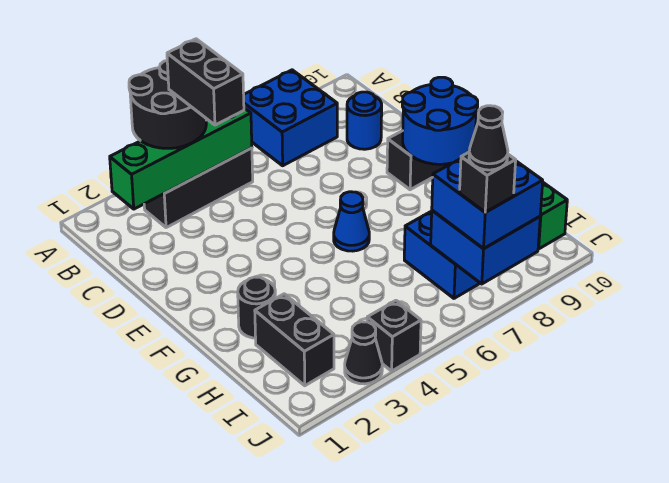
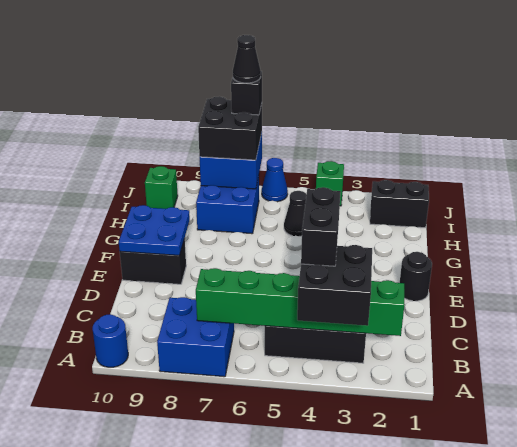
black round brick A3:B4 level 3 -> black brick A3:B4 level 3
green brick B2:B5 level 2 -> green brick B2:B7 level 2
blue round brick C9 level 1 -> blue round brick A10 level 1
blue round brick E9:F10 level 2 -> blue plate E9:F10 level 2
blue cone F6 level 1 -> blue cone J6 level 1
black round brick G2 level 1 -> black round brick E1 level 1
black brick H2:I2 level 1 -> black brick I1:I2 level 1
blue brick I7:J8 level 3 -> black brick I7:J8 level 3
black cone J3 level 1 -> black cone H5 level 1
black brick J4 level 1 -> green brick J4 level 1

